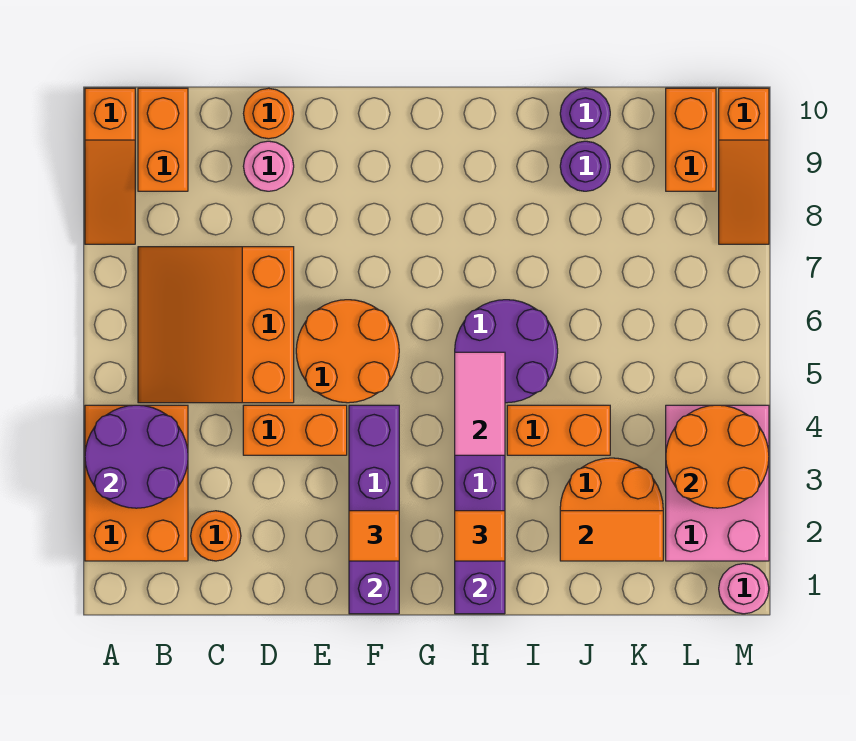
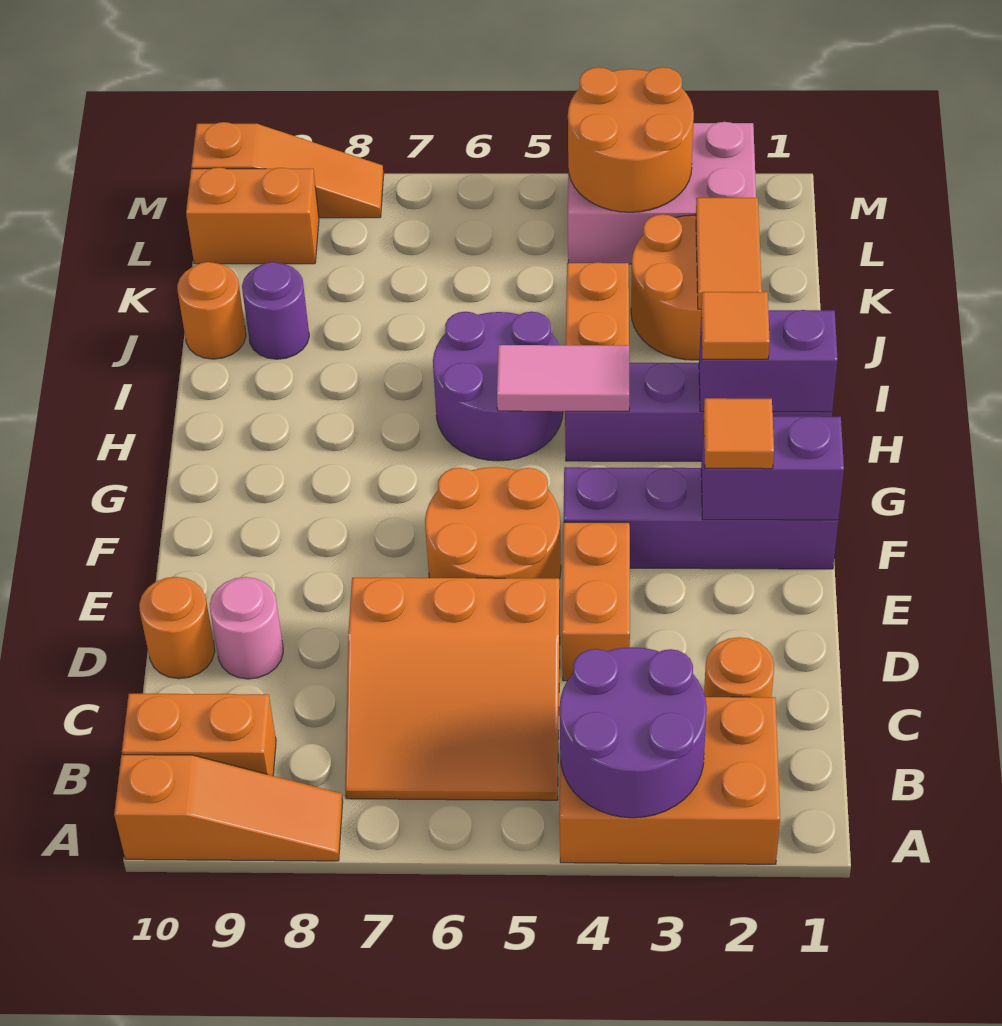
purple round brick J10 level 1 -> orange round brick J10 level 1
pink round brick M1 level 1 -> none

